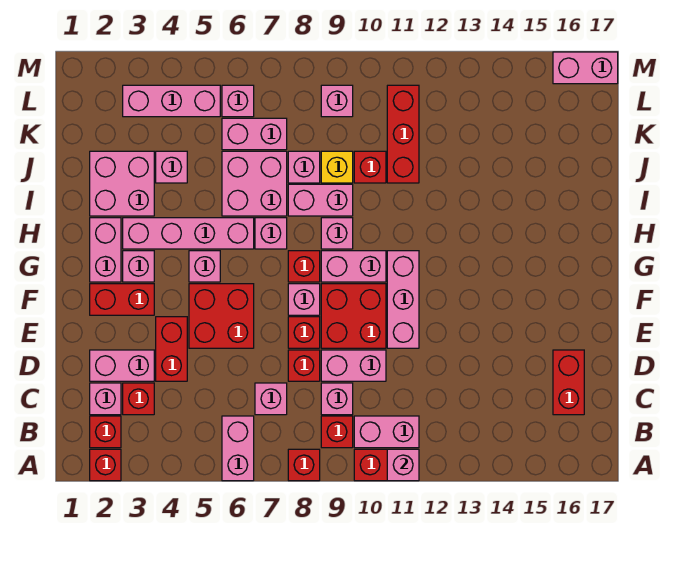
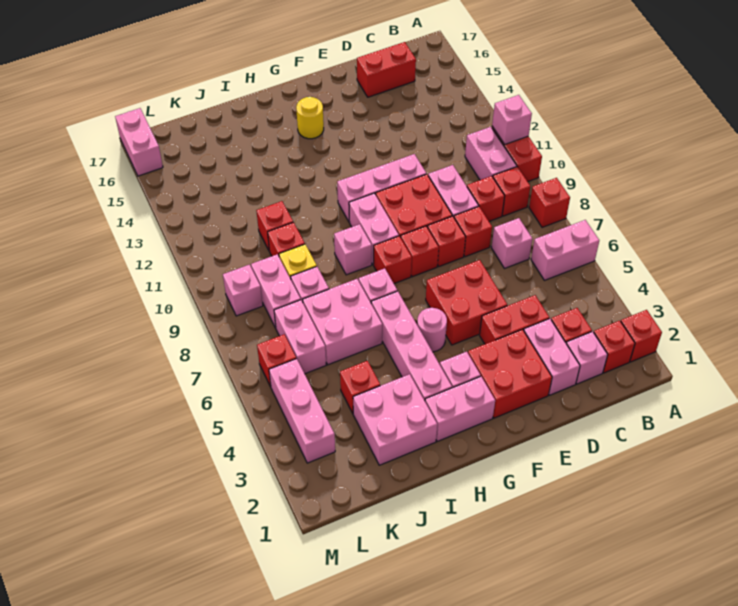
pink brick C9 level 1 -> red brick C9 level 1
red brick F2:F3 level 1 -> red brick E2:F3 level 1
pink brick F8 level 1 -> red brick F8 level 1
pink brick G5 level 1 -> pink round brick G5 level 1
none -> yellow round brick G15 level 1
pink brick I8:I9 level 1 -> pink brick K8:K9 level 1
pink brick J4 level 1 -> red brick J4 level 1
red brick J11:L11 level 1 -> red brick J11 level 1
pink brick L6 level 1 -> red brick L6 level 1

